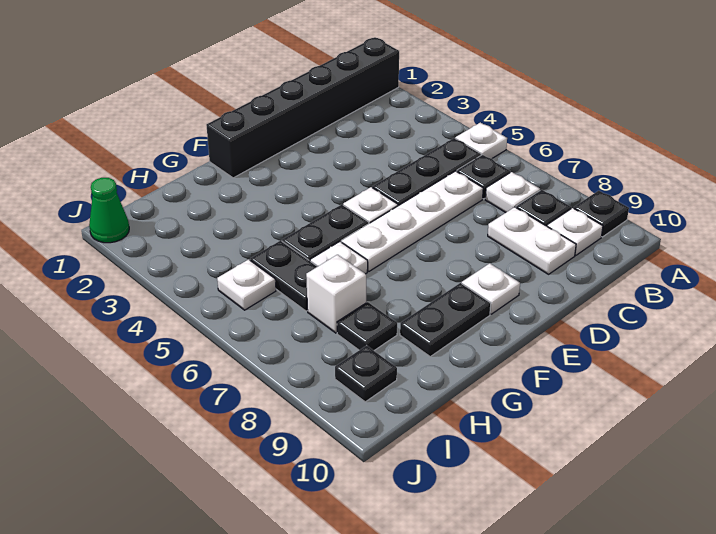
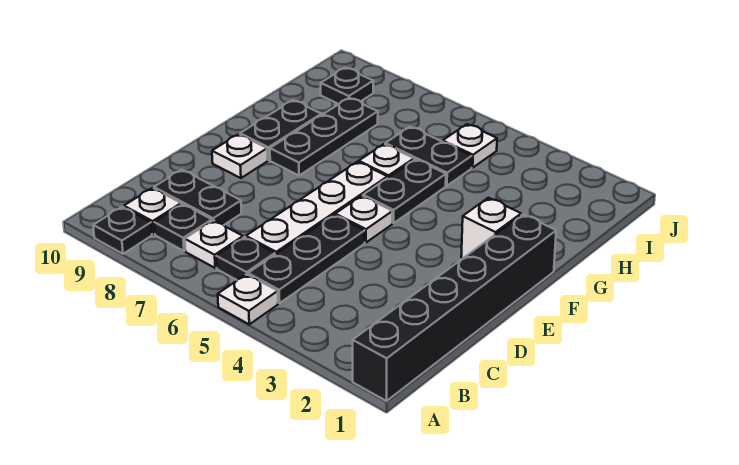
white plate C8:C9 level 1 -> black plate C8:C9 level 1
white brick H7 level 1 -> white brick F2 level 1
black plate H8 level 1 -> black plate F8:H8 level 1
green cone J1 level 1 -> none

